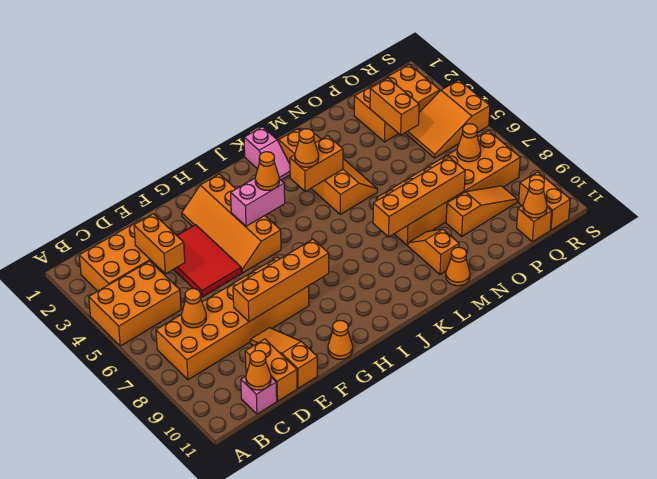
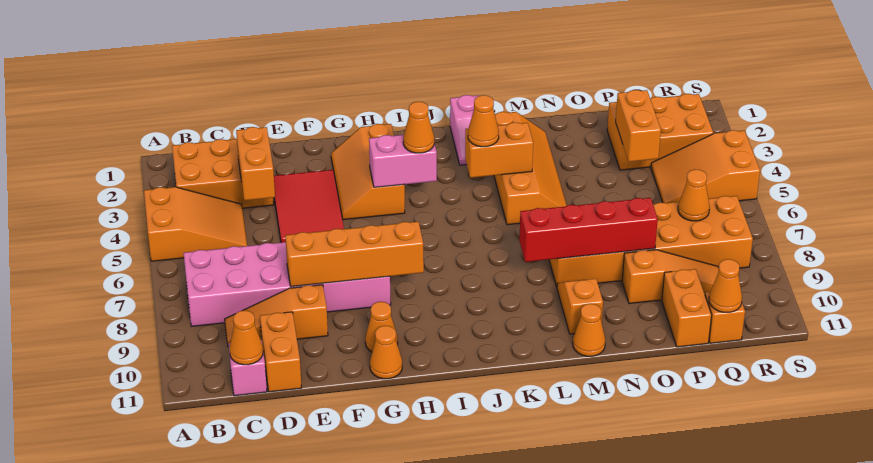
orange brick A4:C5 level 1 -> orange slope A4:C5 level 1 top A
orange brick B7:G8 level 1 -> pink brick B7:G8 level 1
orange cone C7 level 2 -> orange cone G10 level 1
orange slope E9:E11 level 1 top 11 -> orange slope C9:E9 level 1 top E
orange slope G2:H5 level 1 top H -> orange slope G2:H4 level 1 top H
orange brick L8:O8 level 2 -> red brick L8:O8 level 2
orange brick R10:R11 level 1 -> orange brick P10:P11 level 1

